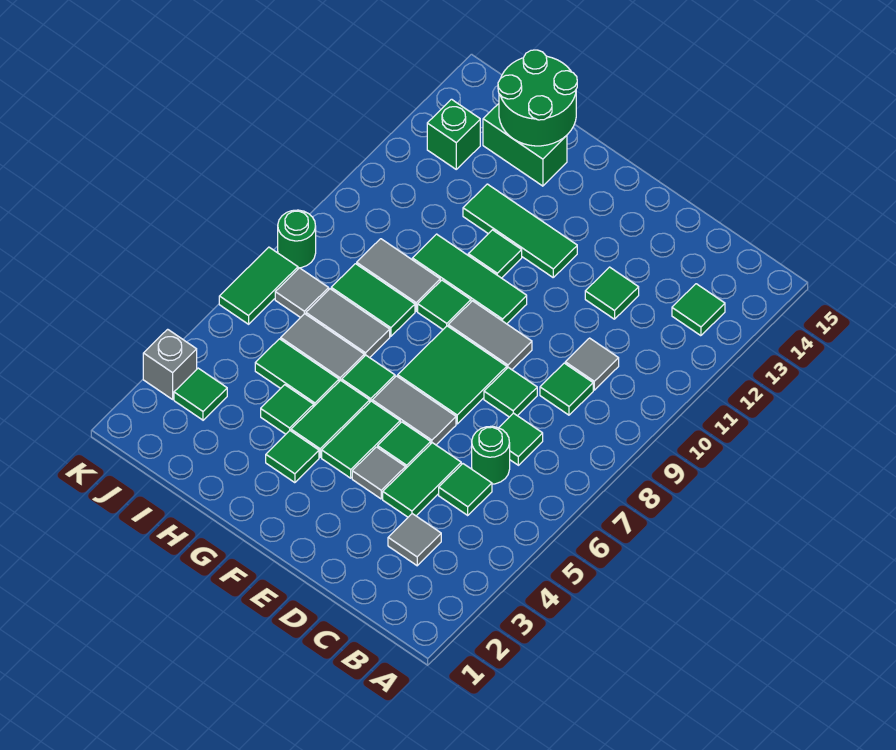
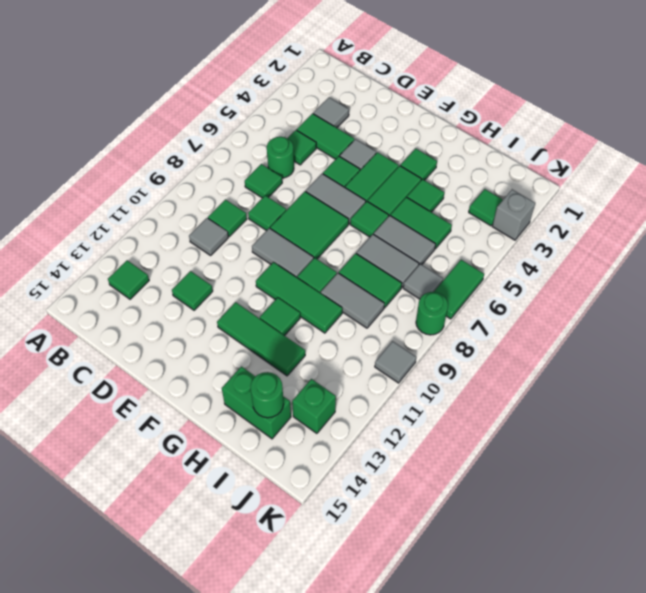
green tile D4:D5 level 1 -> green tile C4:D4 level 1
green round brick H14:I15 level 2 -> green round brick I14 level 2
none -> grey tile K10 level 1

